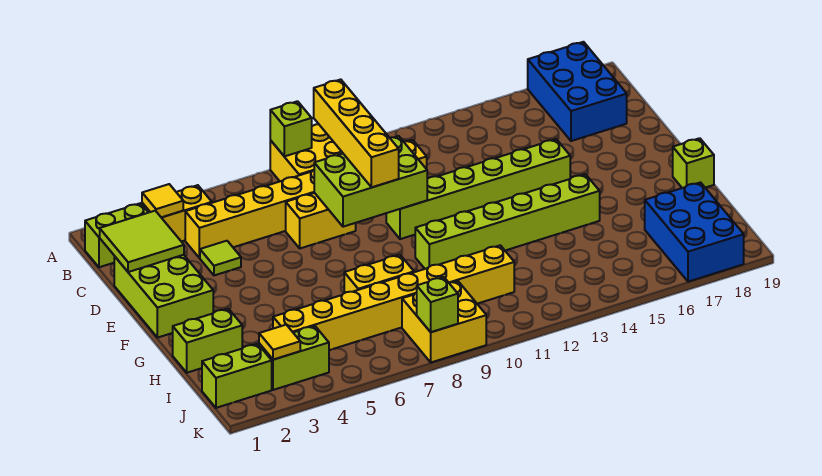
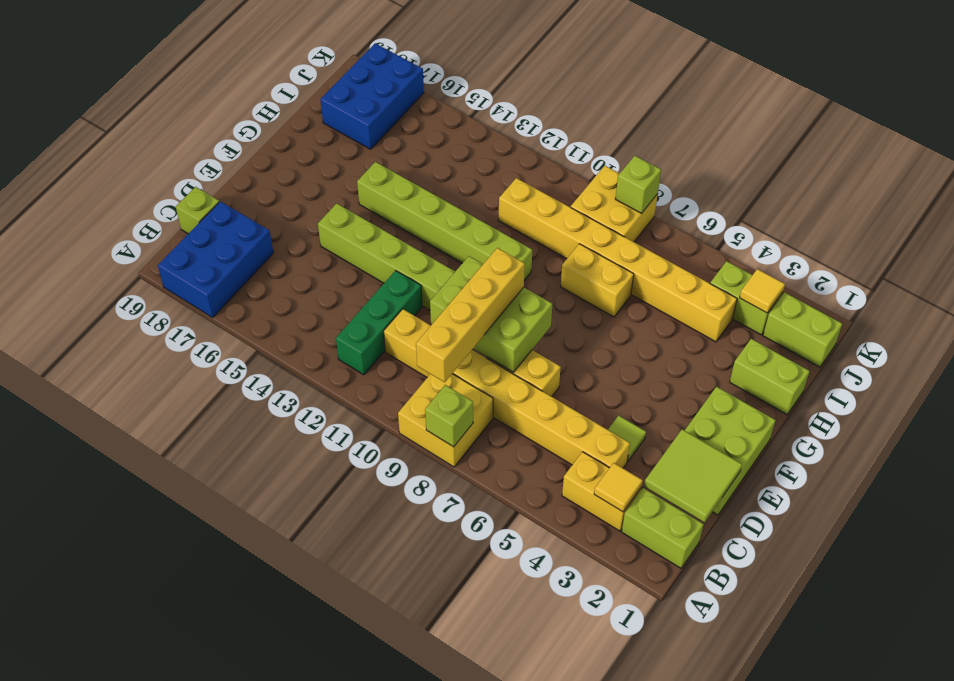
none -> green brick B12:D12 level 1
lime brick G19 level 1 -> lime brick C19 level 1

